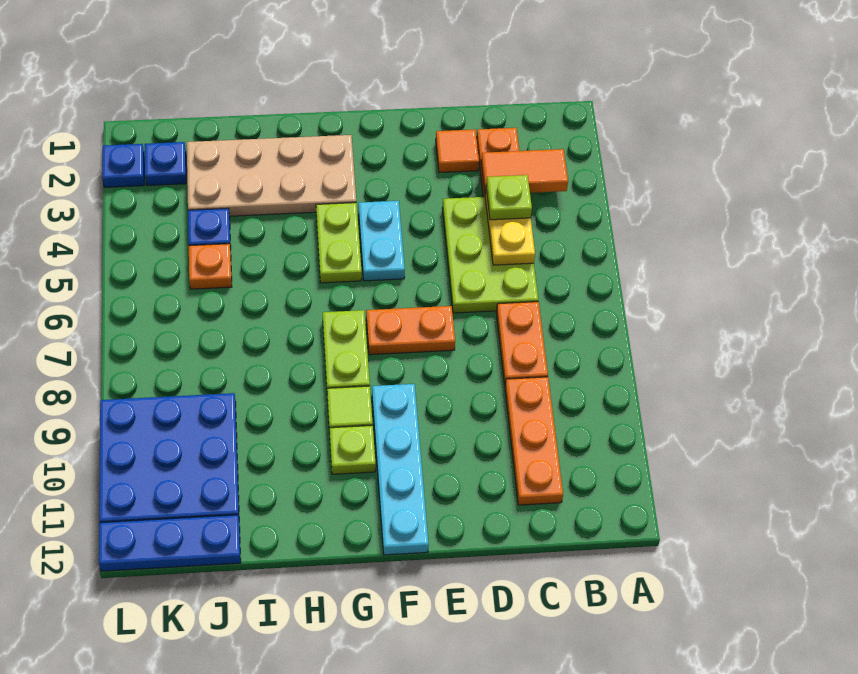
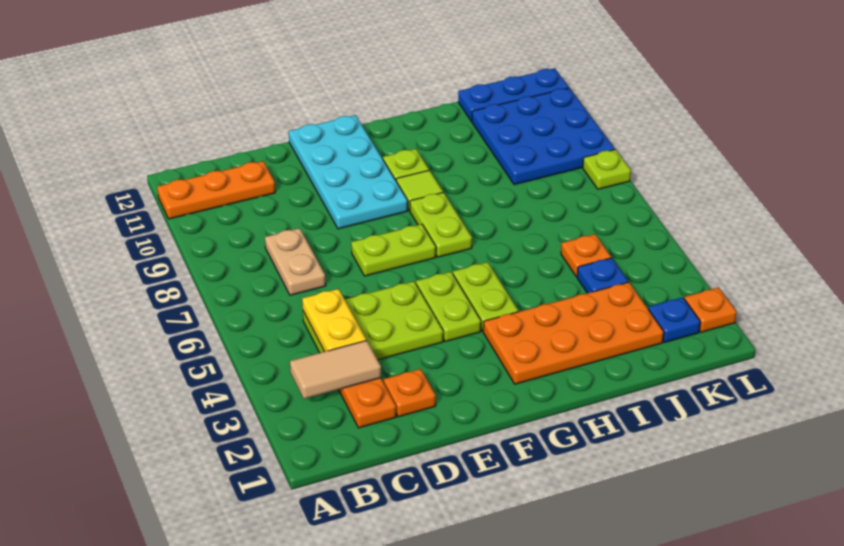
orange tile B3:C3 level 2 -> tan tile B3:C3 level 2
lime plate C4:D6 level 1 -> lime plate C4:E5 level 1
lime plate C4 level 3 -> lime plate L8 level 1
orange plate C7:C8 level 1 -> tan plate C7:C8 level 1
orange plate C9:C11 level 1 -> orange plate A11:C11 level 1
orange tile D2 level 1 -> orange plate D2 level 1
orange plate E7:F7 level 1 -> lime plate E7:F7 level 1
cyan plate F4:F5 level 1 -> lime plate F4:F5 level 1
cyan plate F9:F12 level 1 -> cyan plate E9:F12 level 1
tan plate G2:J3 level 1 -> orange plate G2:J3 level 1
blue plate L2 level 1 -> orange plate L2 level 1

